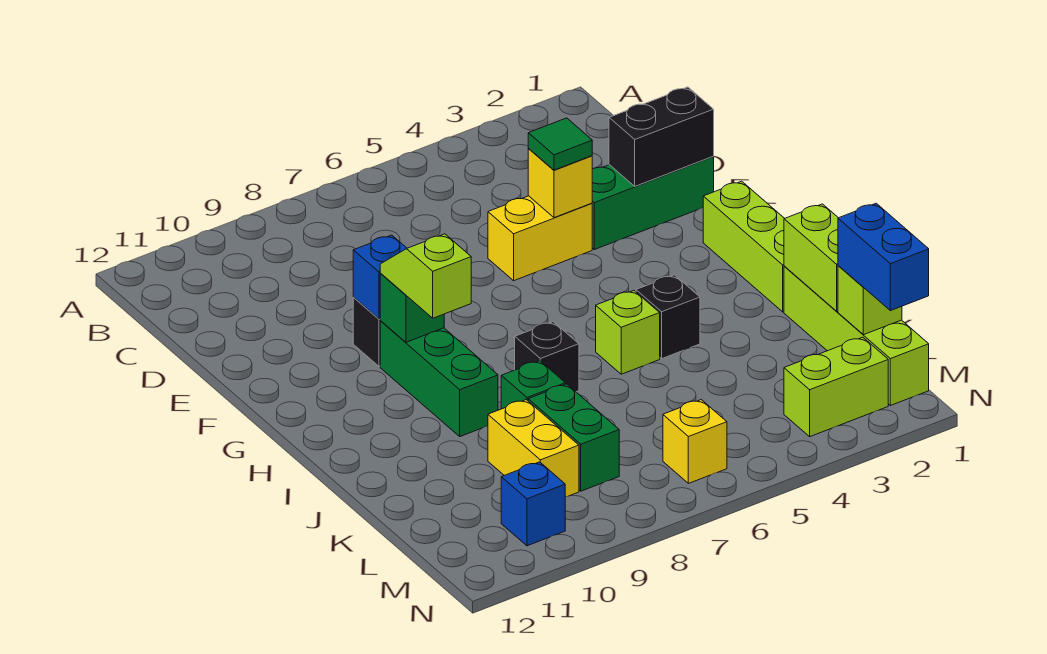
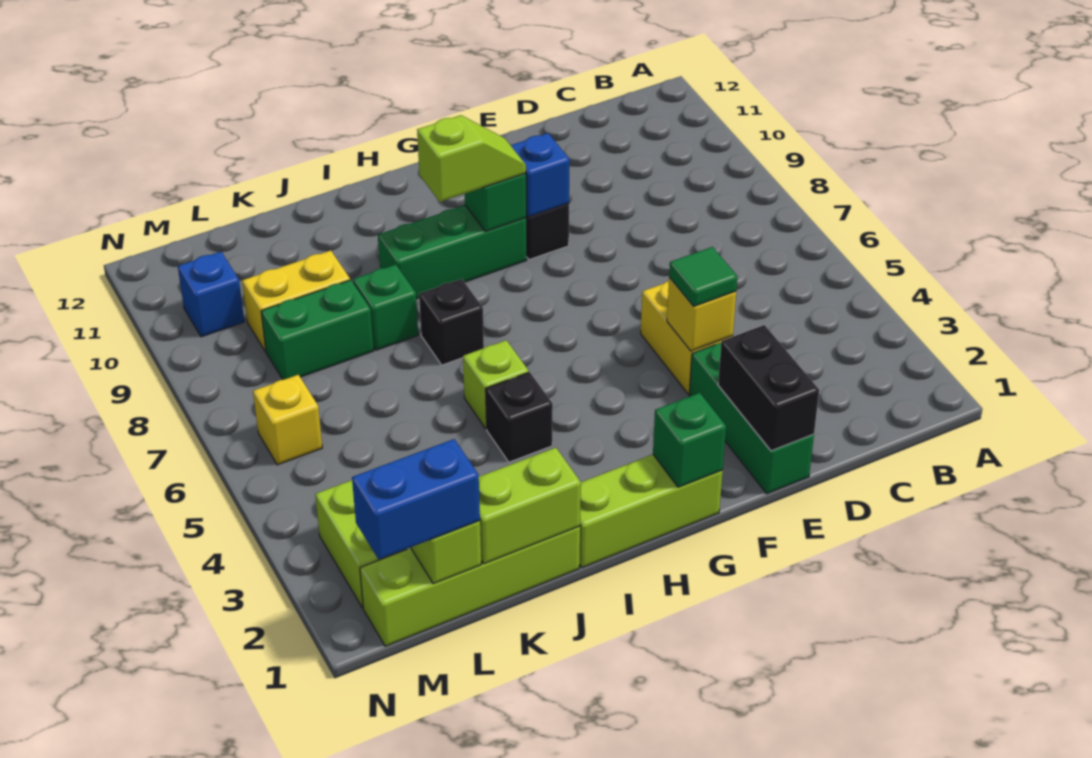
none -> green brick G1 level 2

